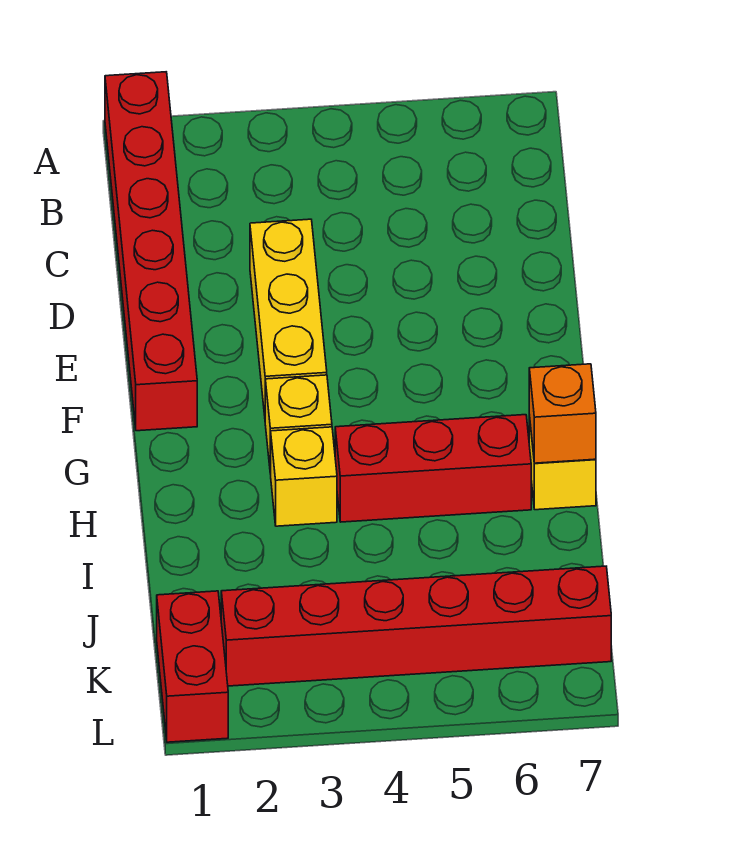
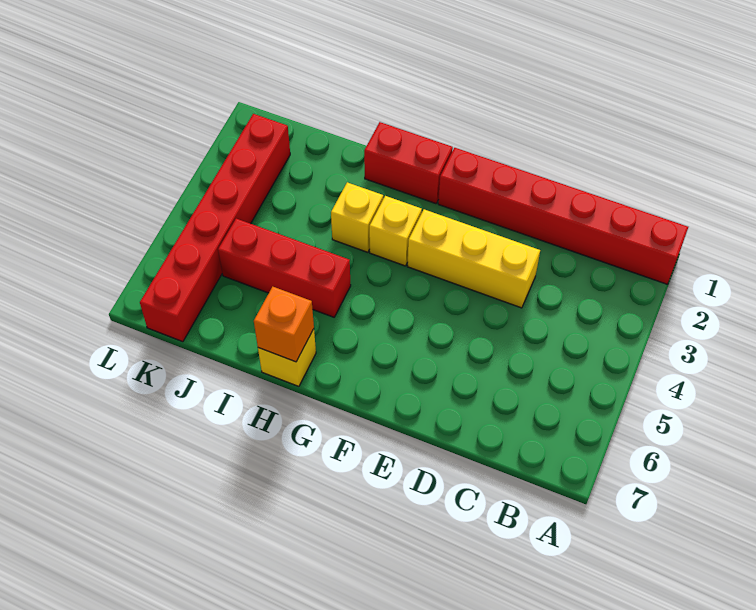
red brick H4:H6 level 1 -> red brick H5:J5 level 1
red brick K1:L1 level 1 -> red brick G1:H1 level 1

